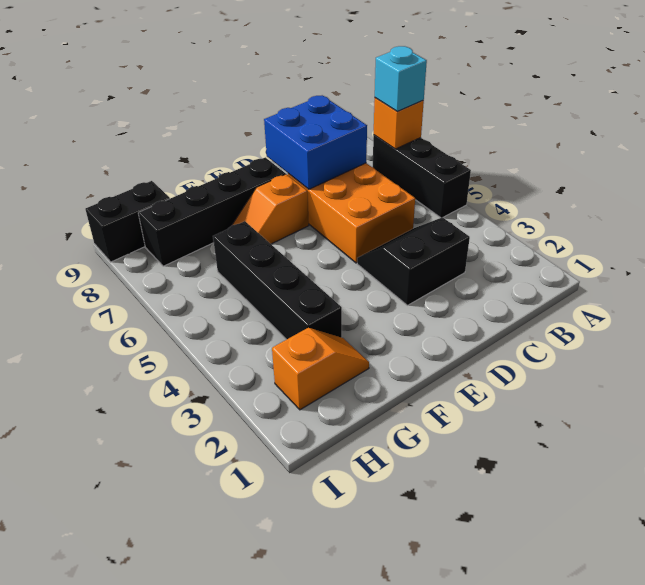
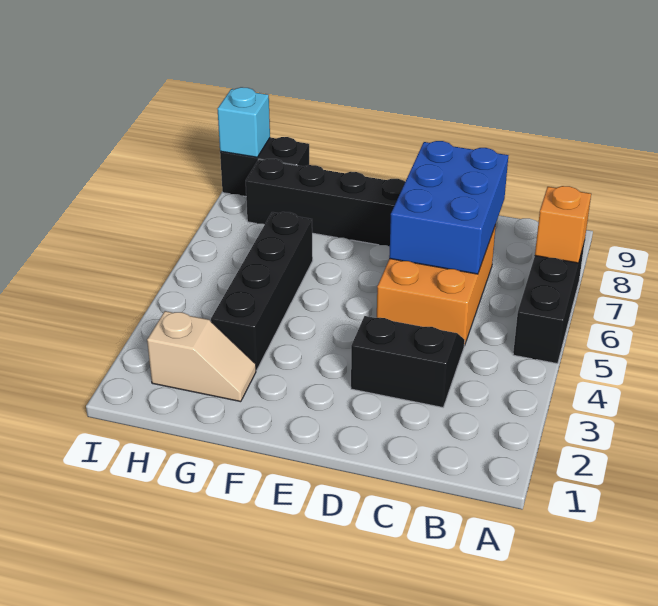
cyan brick A7 level 3 -> cyan brick I9 level 2
blue brick C7:D8 level 2 -> blue brick C6:D8 level 2
orange slope E7:F7 level 1 top E -> none
orange slope G2:H2 level 1 top H -> tan slope G2:H2 level 1 top H

